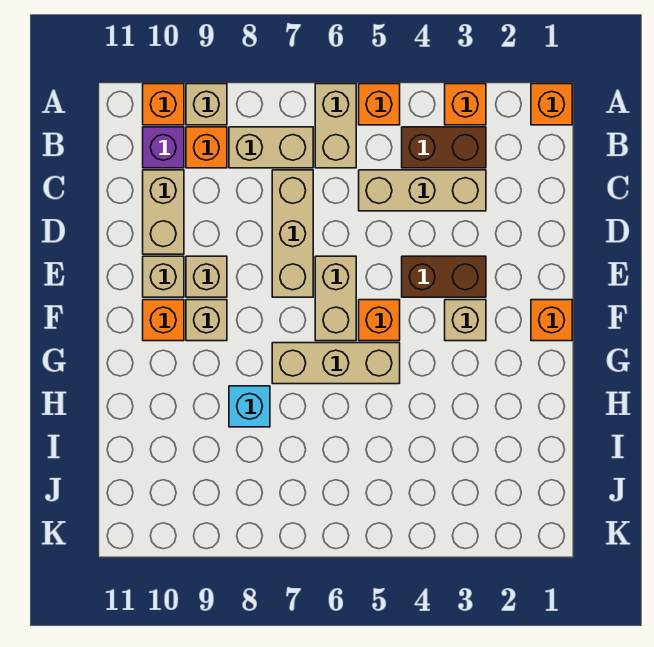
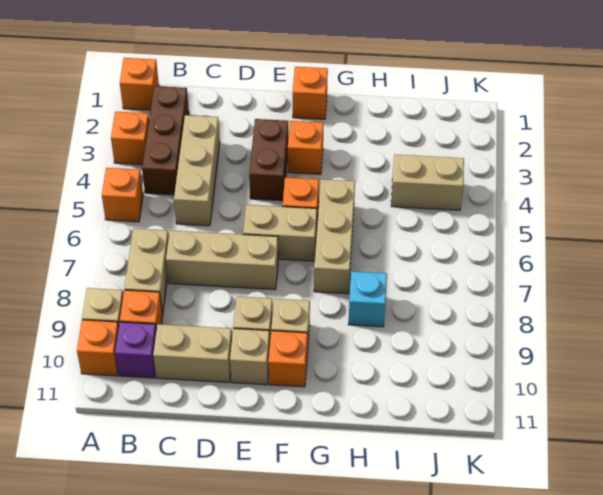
tan brick A6:B6 level 1 -> tan brick I4:J4 level 1
brown brick B3:B4 level 1 -> brown brick B2:B4 level 1
tan brick F3 level 1 -> orange brick F3 level 1

